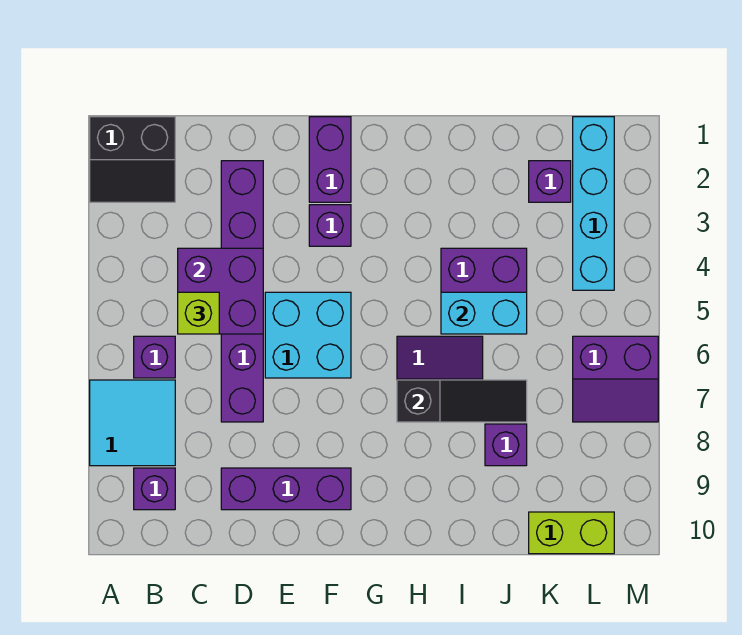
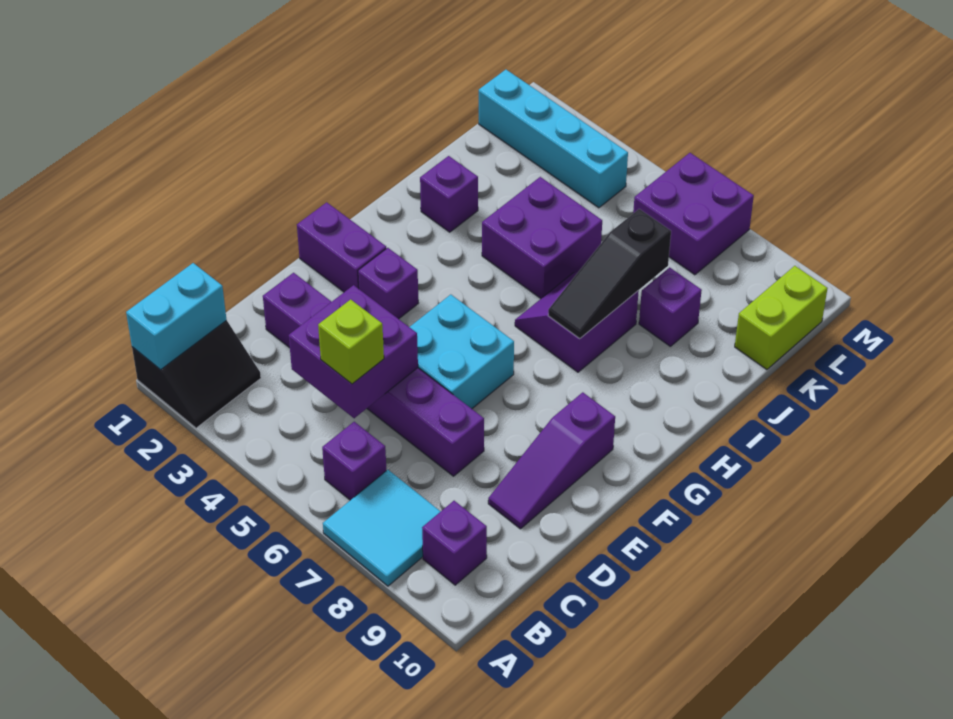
purple brick D9:F9 level 1 -> purple slope D9:F9 level 1 top F
black slope H7:J7 level 2 top H -> black slope H7:J7 level 2 top J
cyan brick I5:J5 level 2 -> cyan brick A1:B1 level 2
purple brick K2 level 1 -> purple brick I2 level 1
purple slope L6:M7 level 1 top 6 -> purple brick L6:M7 level 1

